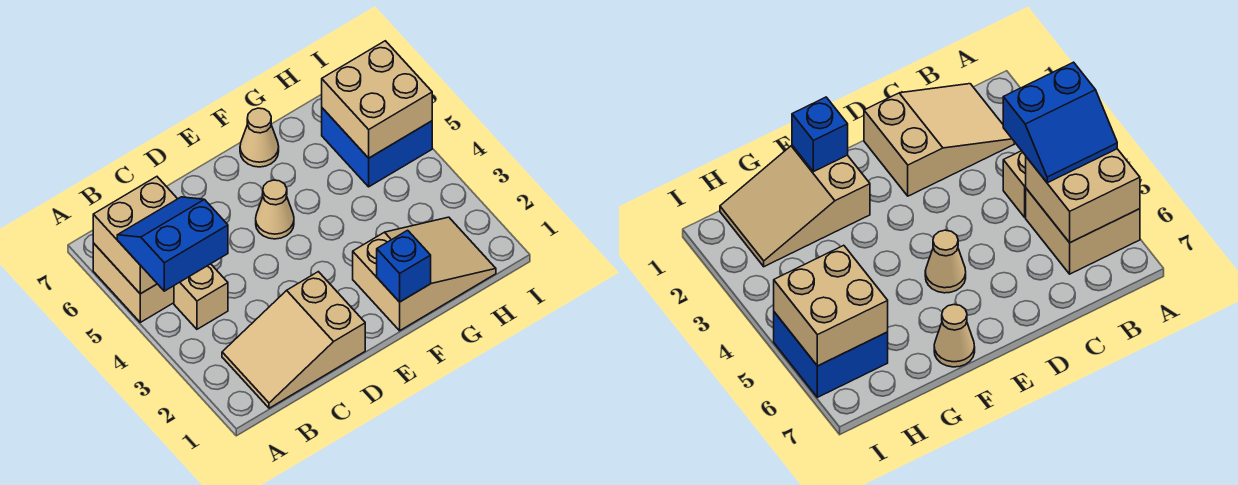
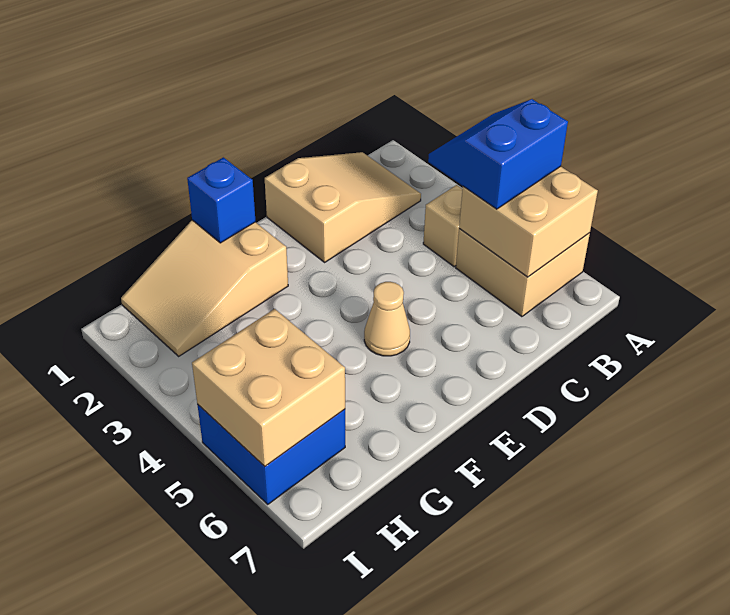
blue slope A4:B5 level 3 top 4 -> blue slope A4:B5 level 3 top 5
tan cone F7 level 1 -> none

